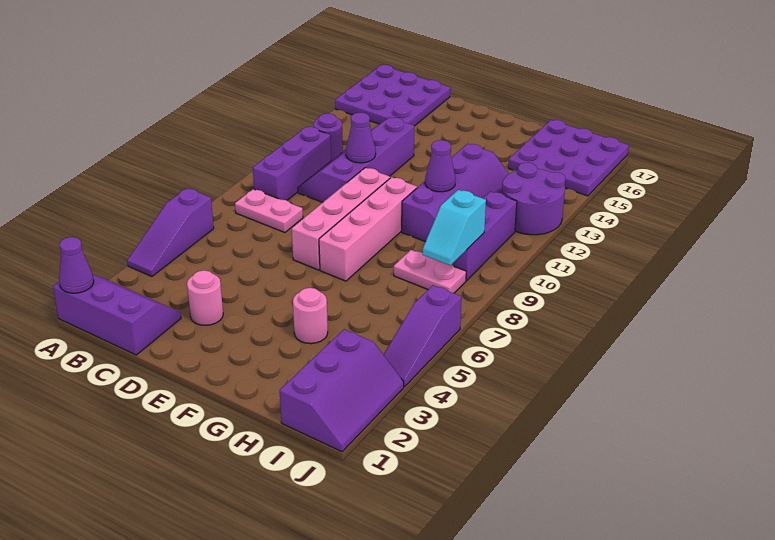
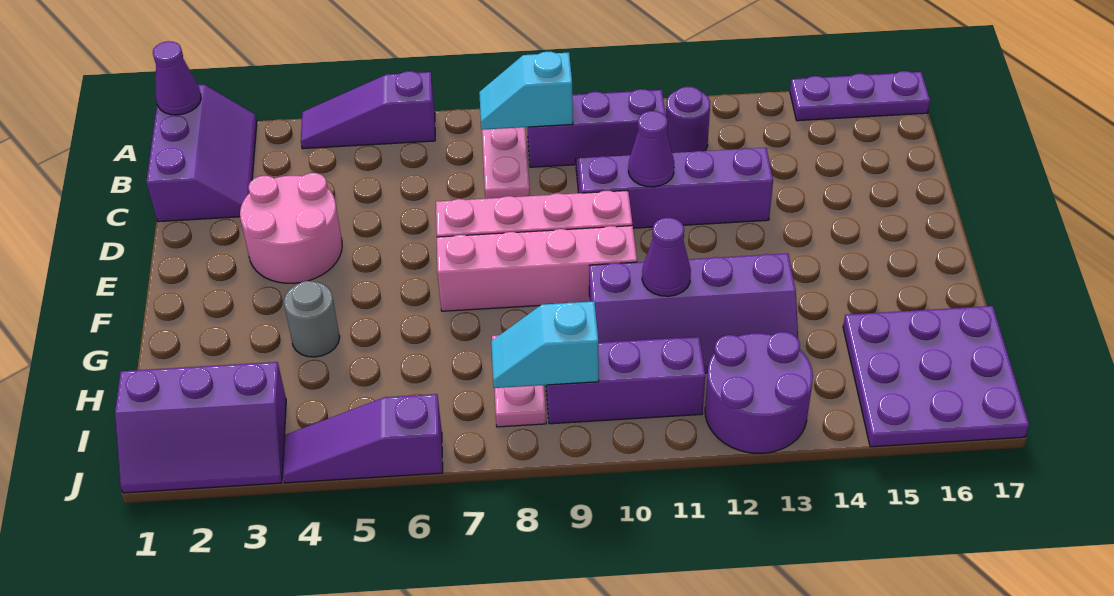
purple plate A15:C17 level 1 -> purple plate A15:A17 level 1
none -> cyan slope B8:B9 level 2 top 9
pink round brick D3 level 1 -> pink round brick D3:E4 level 1
pink round brick G4 level 1 -> grey round brick G4 level 1

